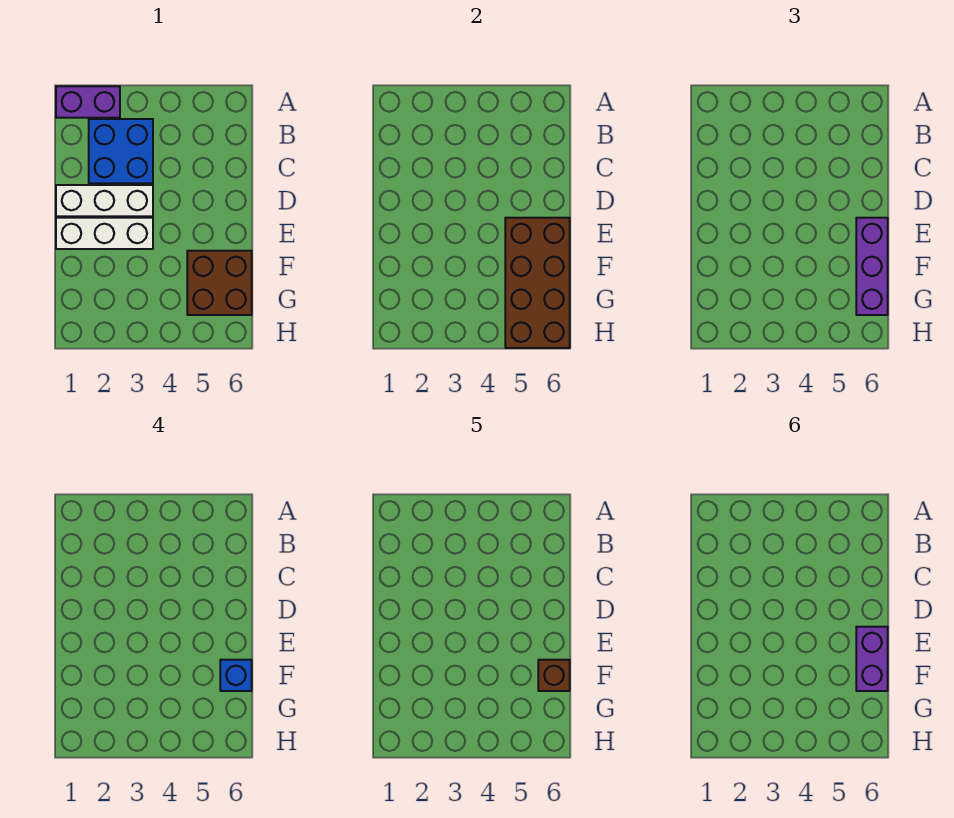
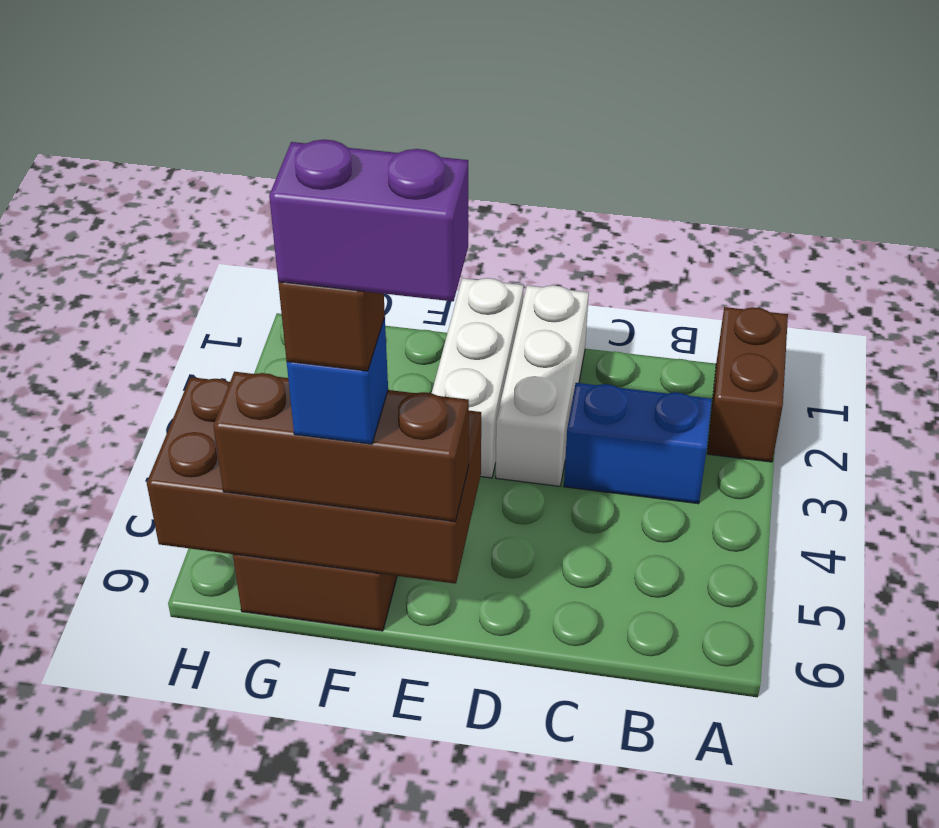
purple brick A1:A2 level 1 -> brown brick A1:A2 level 1
blue brick B2:C3 level 1 -> blue brick B3:C3 level 1
purple brick E6:G6 level 3 -> brown brick E6:G6 level 3

